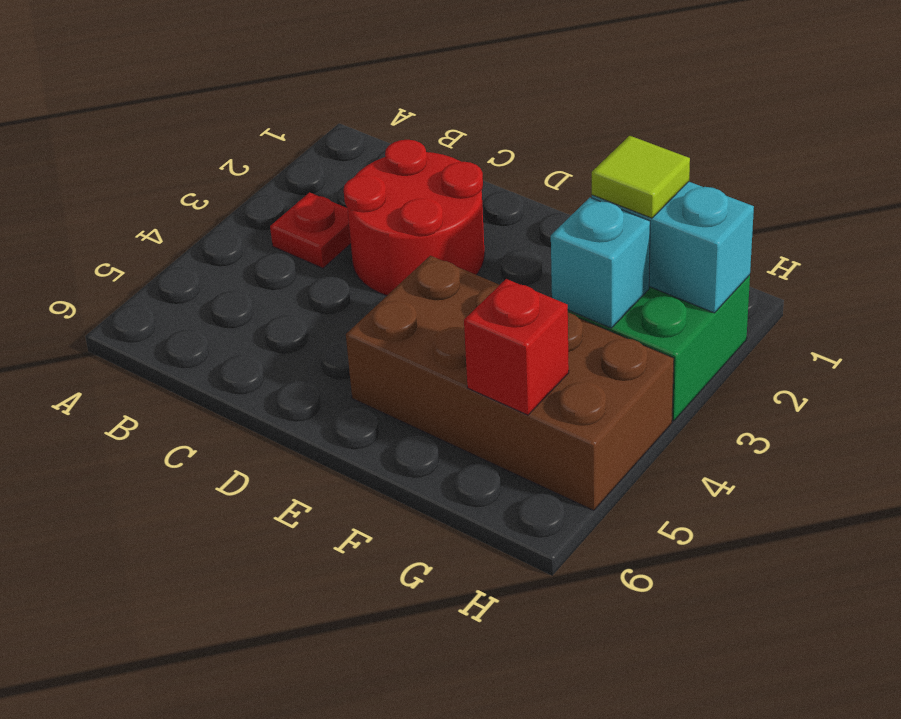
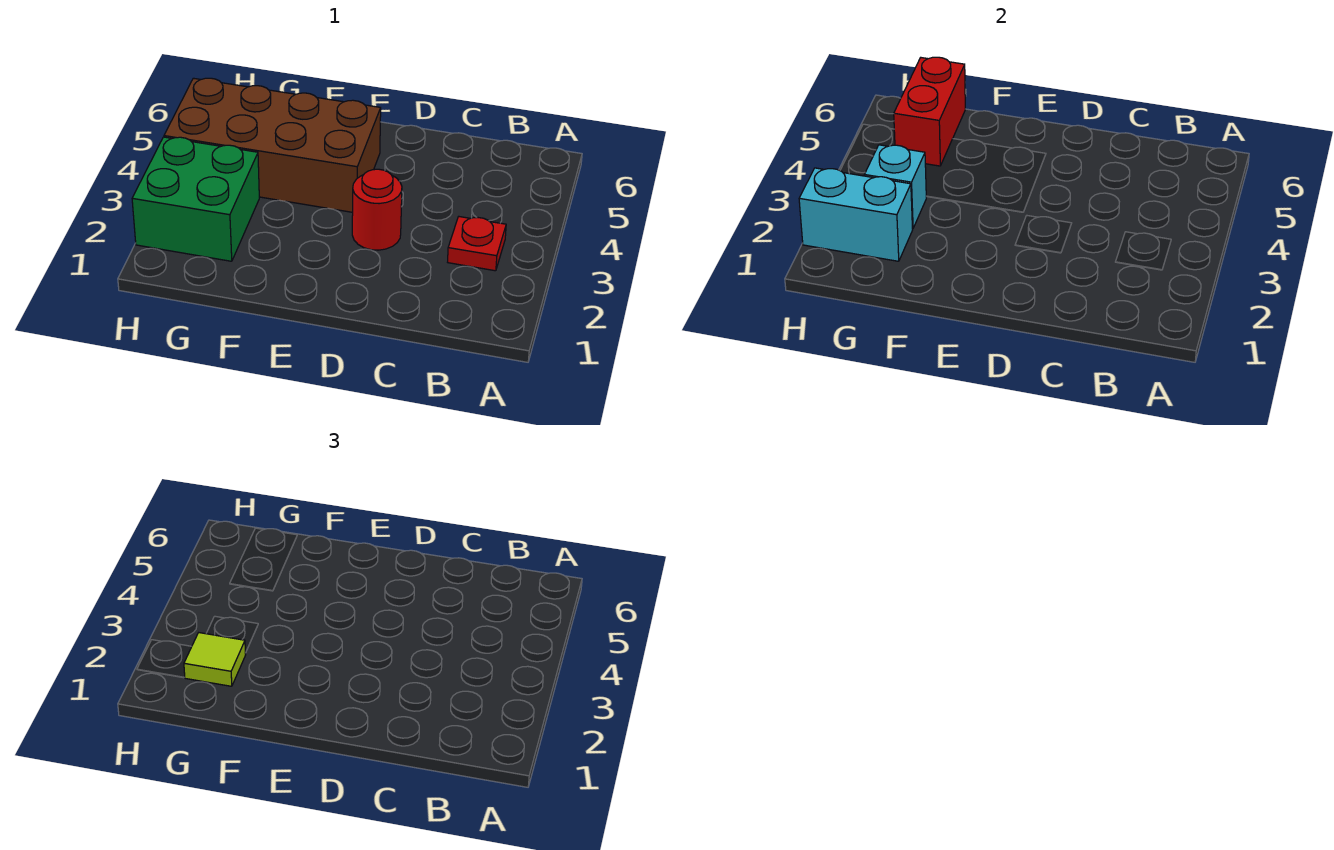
red round brick C2:D3 level 1 -> red round brick D3 level 1
red brick G5 level 2 -> red brick G5:G6 level 2

